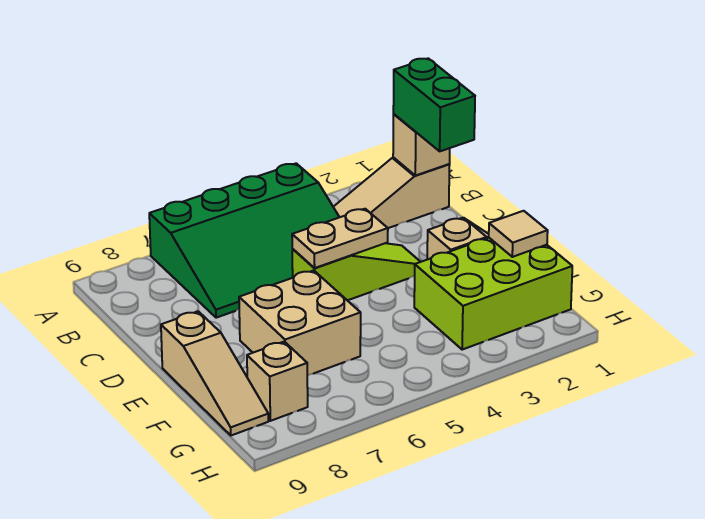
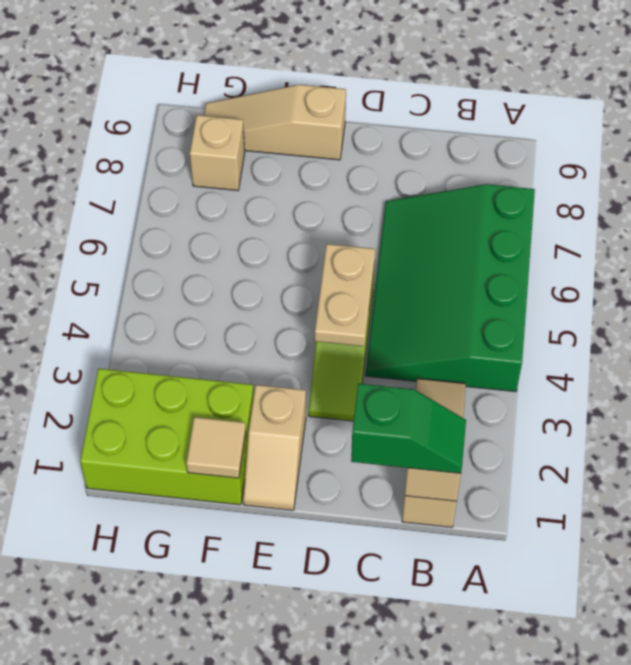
green brick B1:C1 level 3 -> green slope B1:C1 level 3 top C
tan brick E6:F7 level 1 -> none
lime brick F1:G3 level 1 -> lime brick F1:H2 level 1

